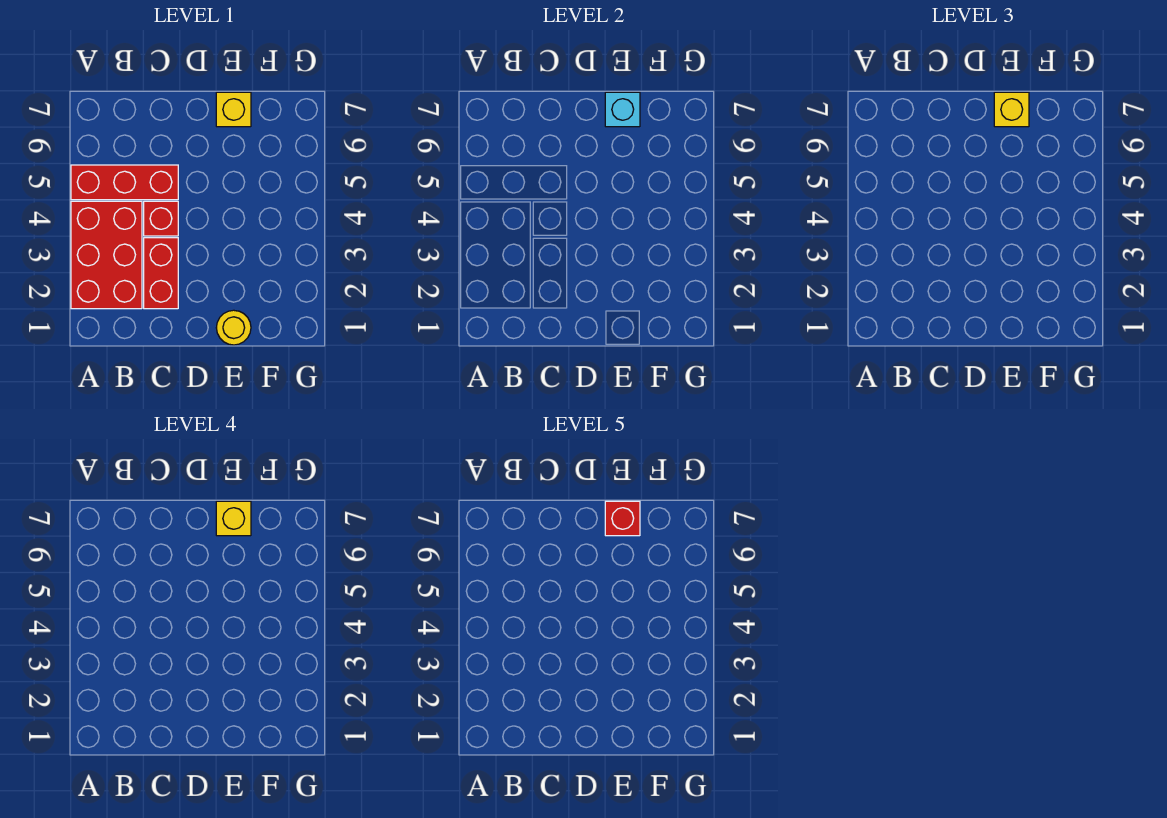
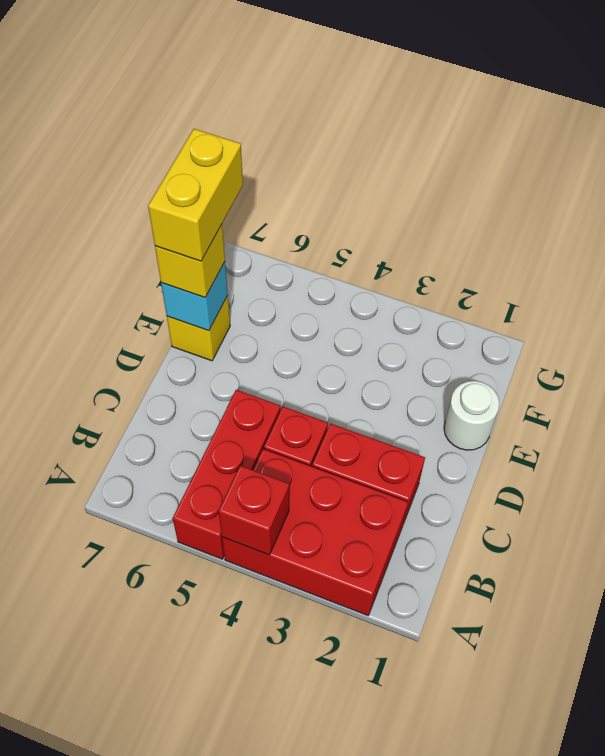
yellow round brick E1 level 1 -> white round brick E1 level 1
yellow brick E7 level 4 -> yellow brick E7:F7 level 4
red brick E7 level 5 -> red brick A4 level 2

